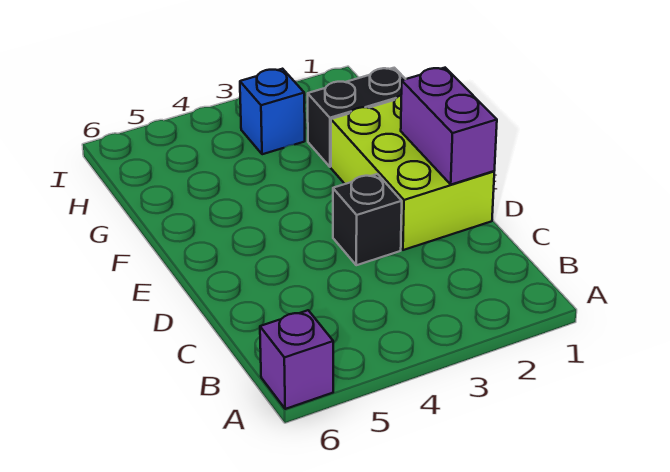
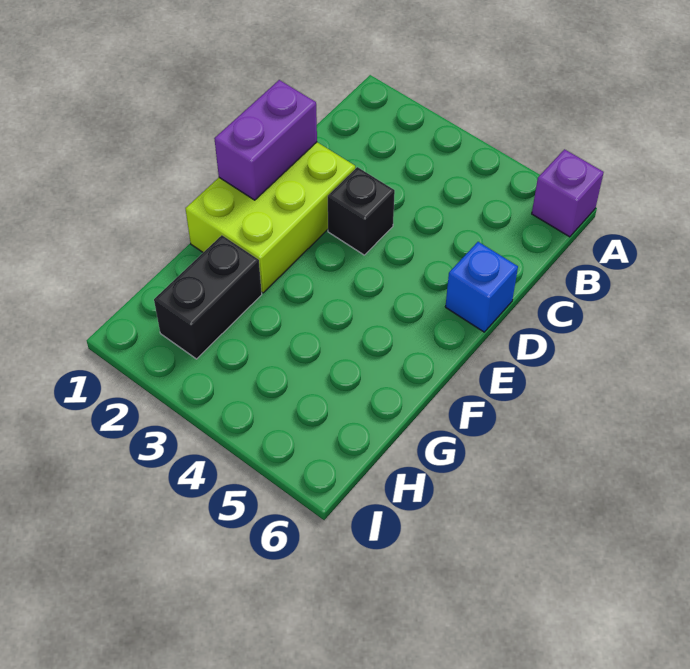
black brick G1:G2 level 1 -> black brick G2:H2 level 1
blue brick H3 level 1 -> blue brick D6 level 1

